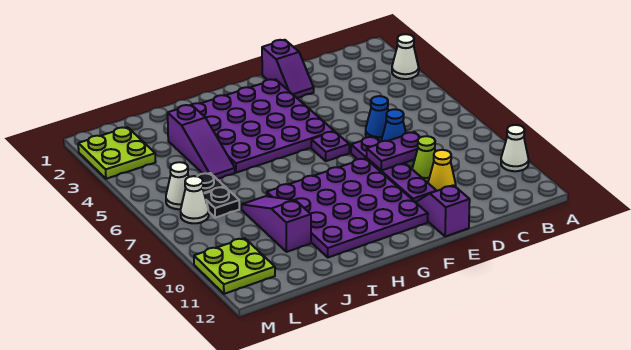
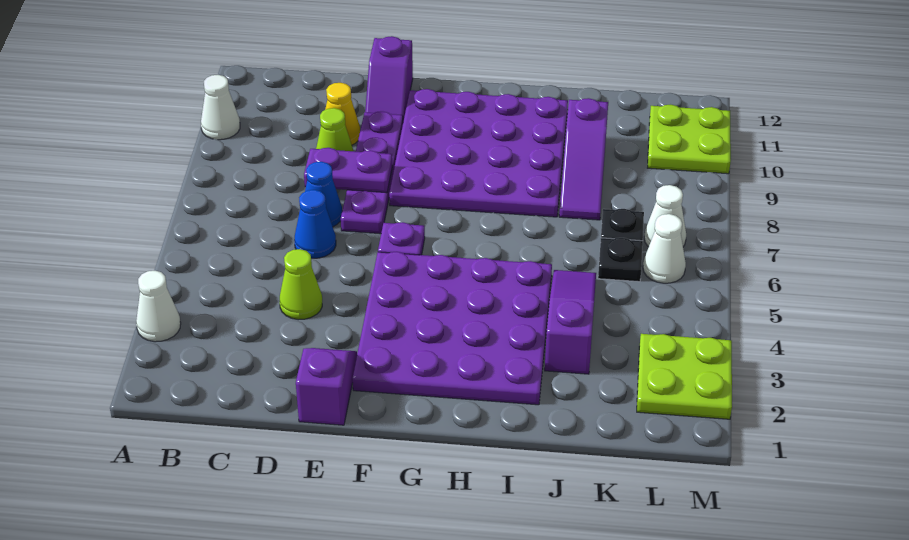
none -> lime cone D4 level 1

